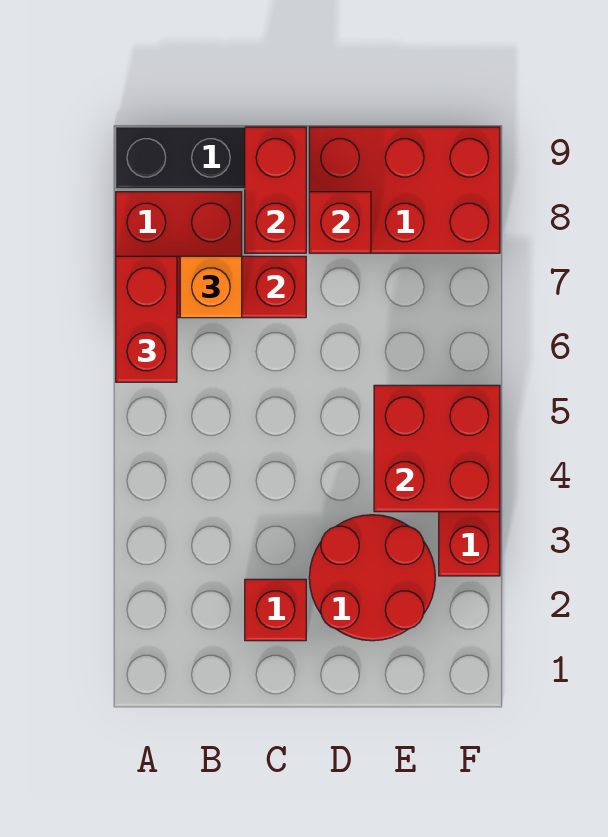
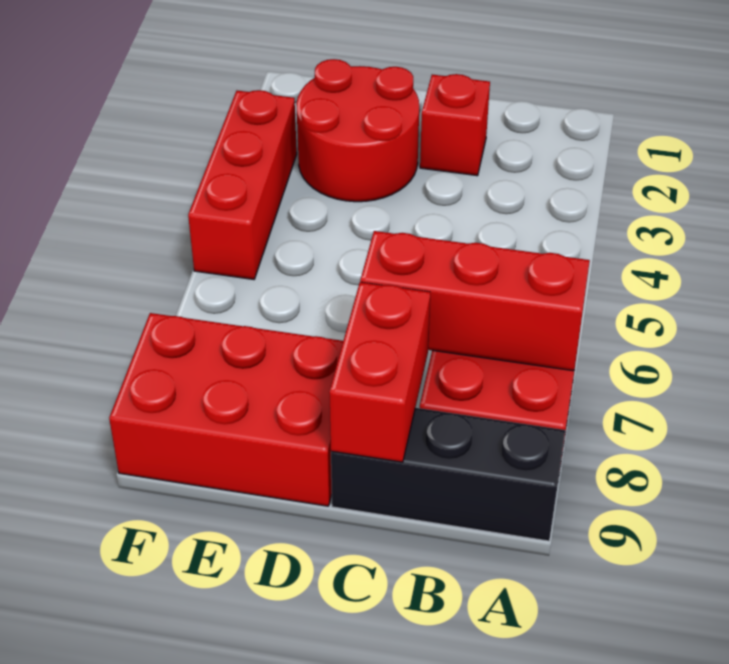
red brick A6:A7 level 3 -> none
orange brick B7 level 3 -> none
red brick D8 level 2 -> none
red brick E4:F5 level 2 -> none

